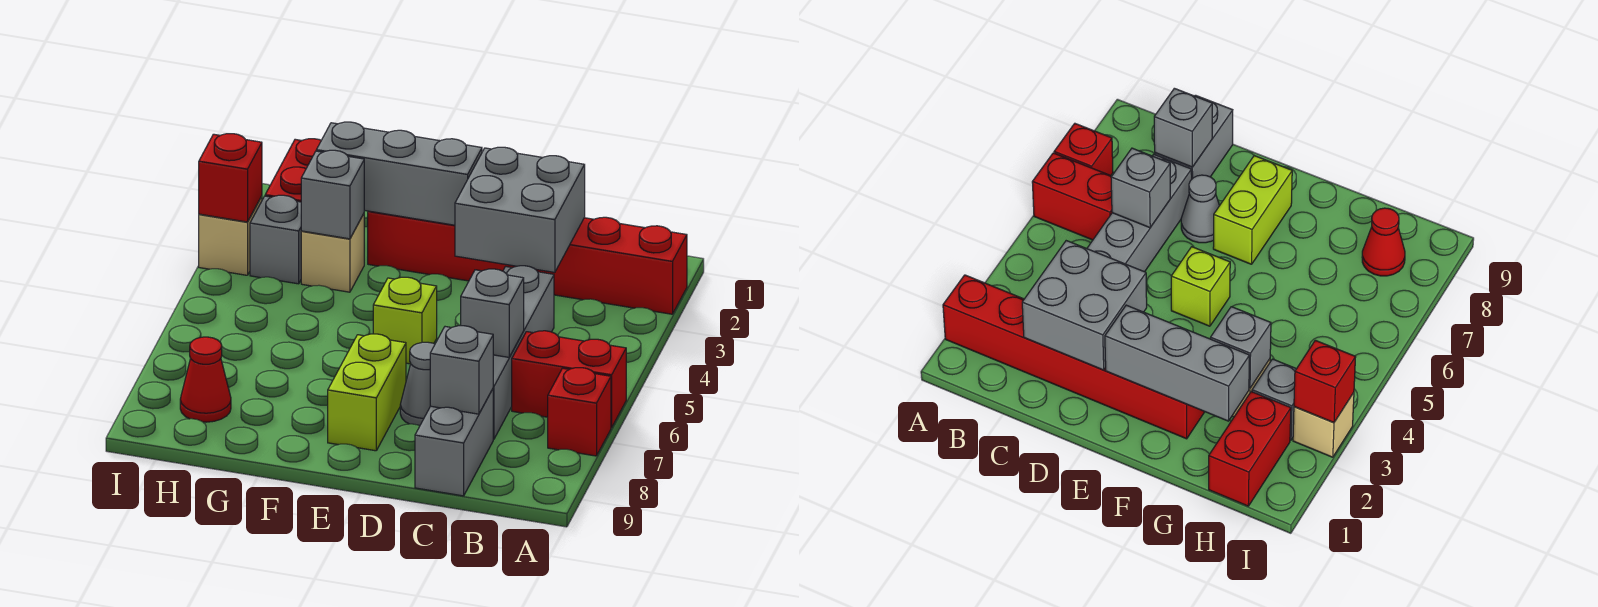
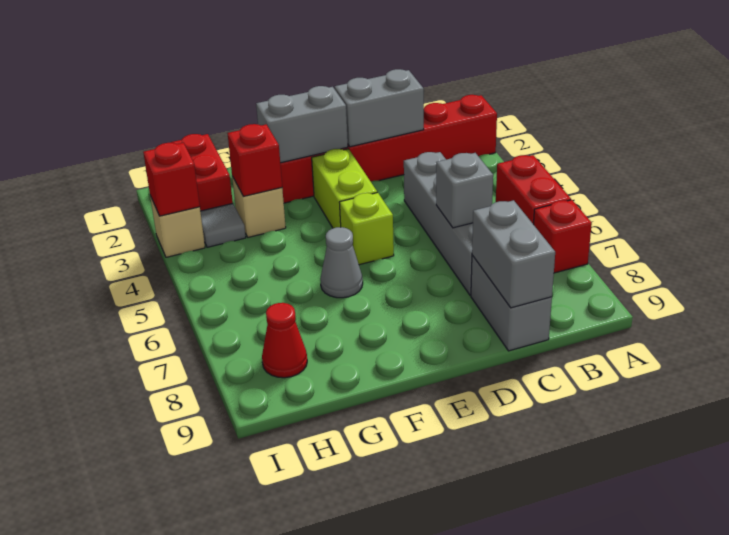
red brick A6:B6 level 1 -> red brick A5:A6 level 1
grey brick C2:D3 level 2 -> grey brick C2:D2 level 2
grey brick C8 level 2 -> grey brick C8:C9 level 2
grey cone D7 level 1 -> grey cone F6 level 1
grey brick E2:G2 level 2 -> grey brick E2:F2 level 2
lime brick E7:E8 level 1 -> lime brick E3:E4 level 1
grey brick G3 level 2 -> red brick G3 level 2
grey brick H3 level 1 -> grey tile H3 level 1

